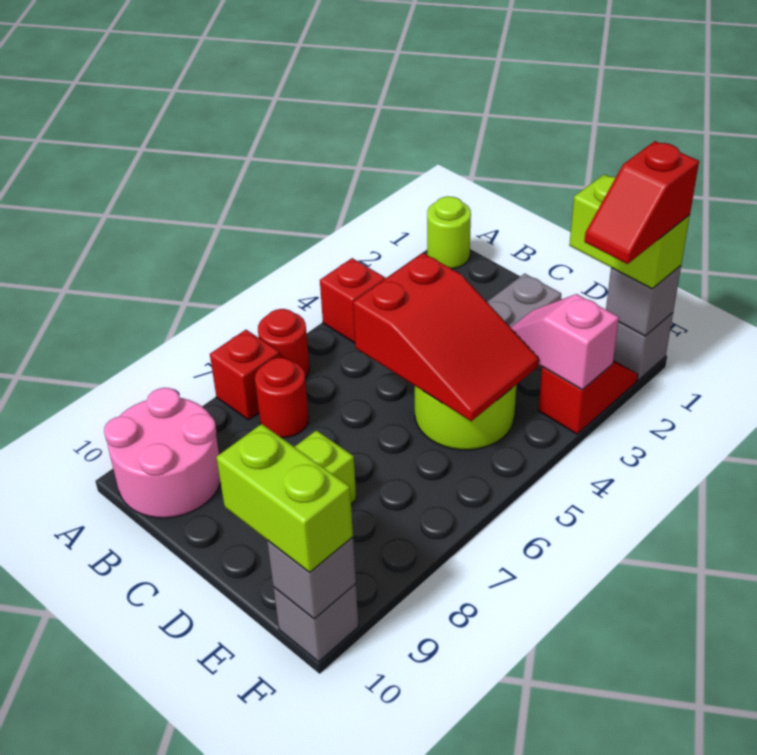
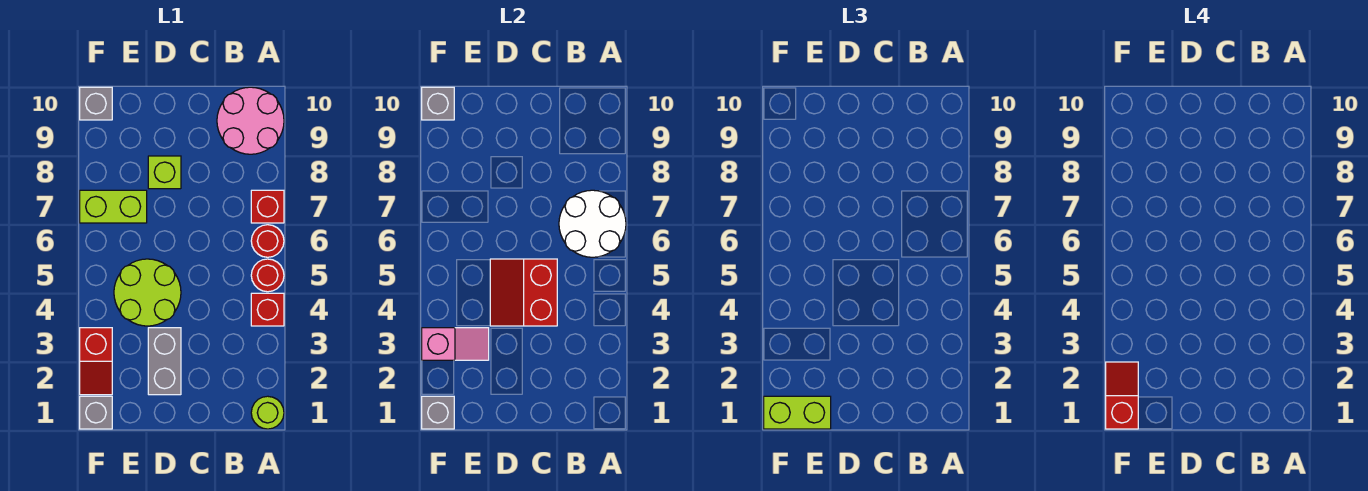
none -> white round brick A6:B7 level 2
red round brick B7 level 1 -> red round brick A5 level 1
red slope C4:E5 level 2 top C -> red slope C4:D5 level 2 top C
lime brick E10:F10 level 3 -> lime brick E7:F7 level 1

